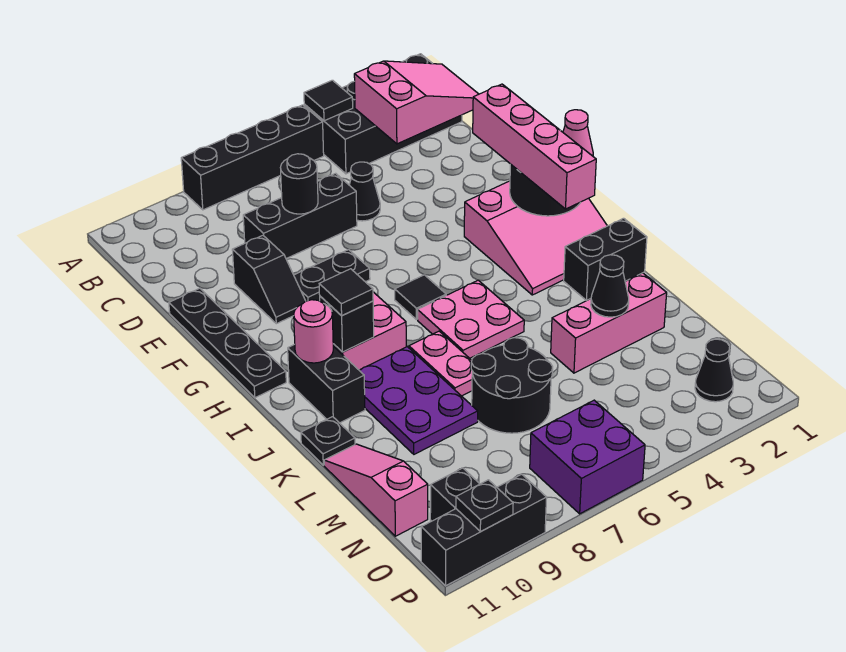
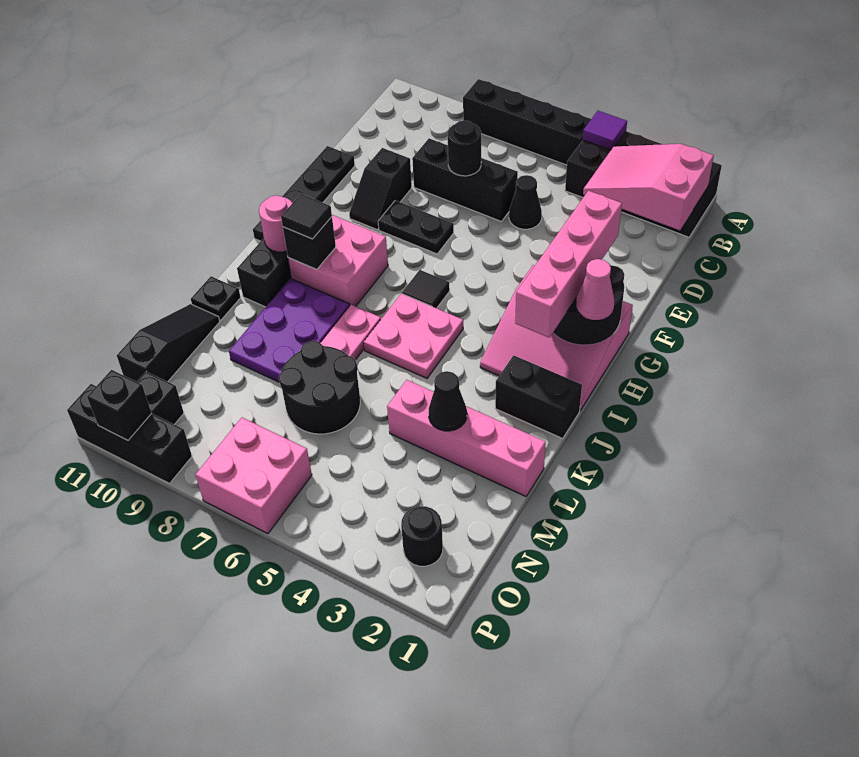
black tile A4 level 2 -> purple tile A4 level 2
pink slope B1:C3 level 2 top 3 -> pink slope B1:C3 level 2 top 1
pink brick L2:L4 level 1 -> pink brick L1:L4 level 1
pink slope L11:N11 level 1 top N -> black slope L11:N11 level 1 top N
black cone O2 level 1 -> black round brick O2 level 1
purple brick O6:P7 level 1 -> pink brick O6:P7 level 1
black plate P10 level 2 -> black brick P10 level 2

